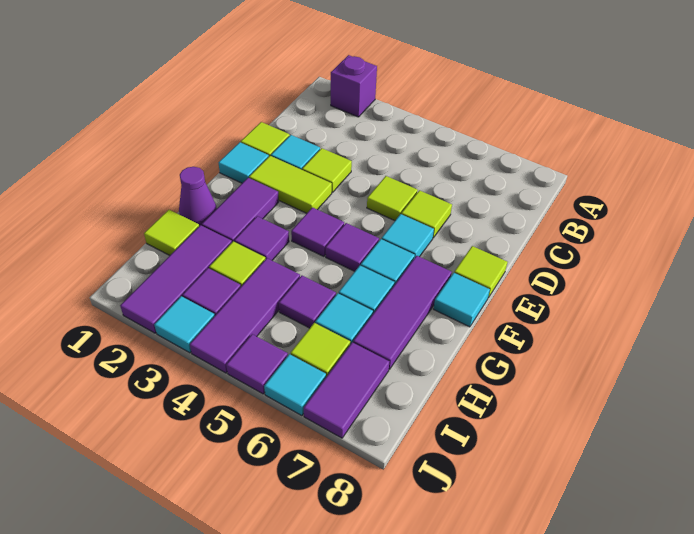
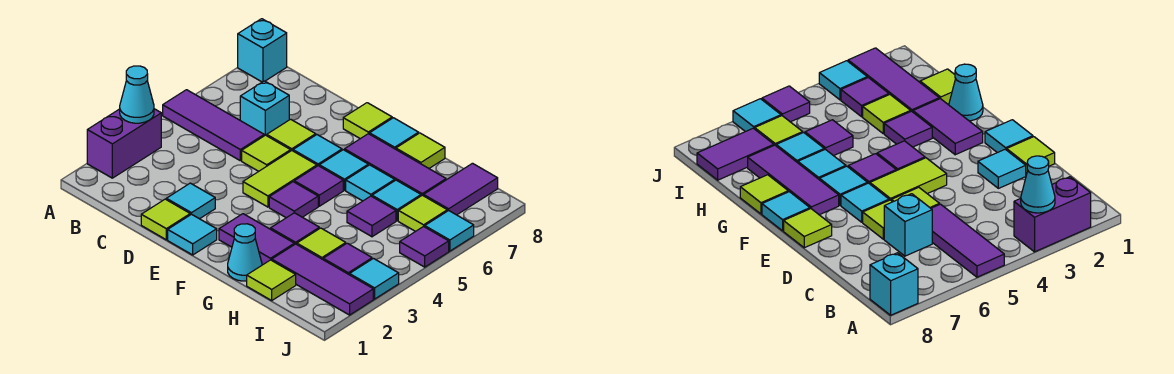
purple brick A2 level 1 -> purple brick A2:A3 level 1
none -> cyan cone A3 level 2
none -> cyan brick A8 level 1
none -> cyan brick C6 level 1
lime tile D3 level 1 -> lime tile G8 level 1
lime tile E2:E3 level 1 -> lime tile E4:E5 level 1
purple cone G1 level 1 -> cyan cone G1 level 1
purple tile H4:J4 level 1 -> purple tile A5:C5 level 1
purple tile I7:J7 level 1 -> purple tile I7:I8 level 1

